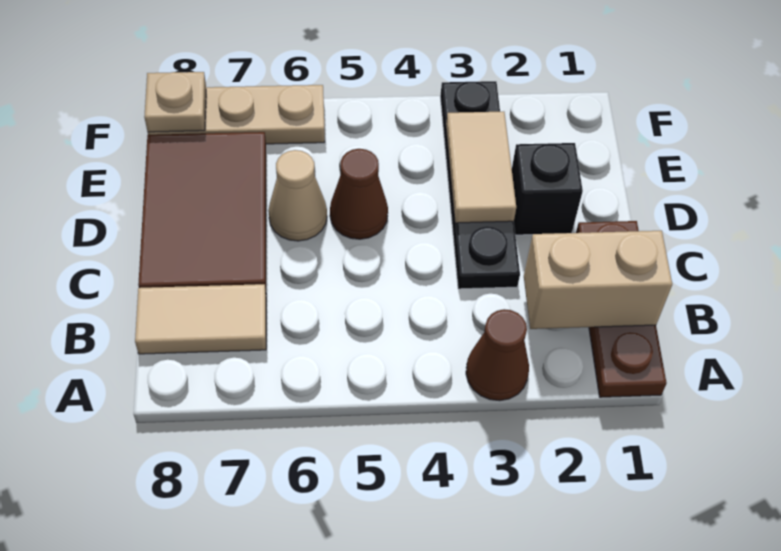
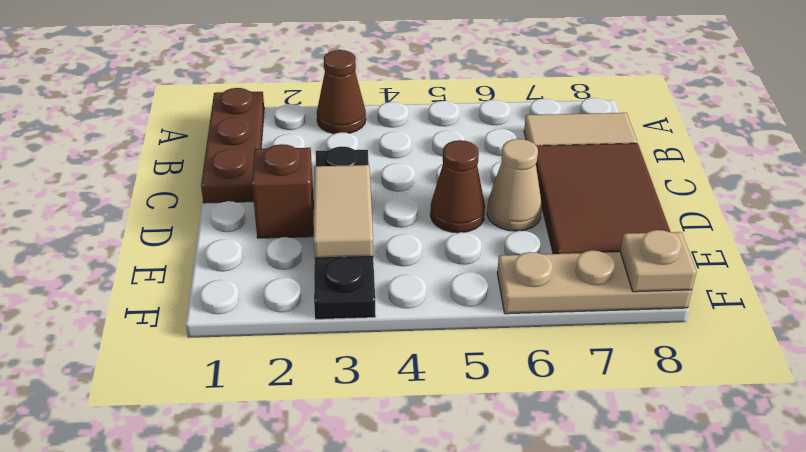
tan brick B1:B2 level 2 -> none
black brick D2 level 1 -> brown brick D2 level 1

